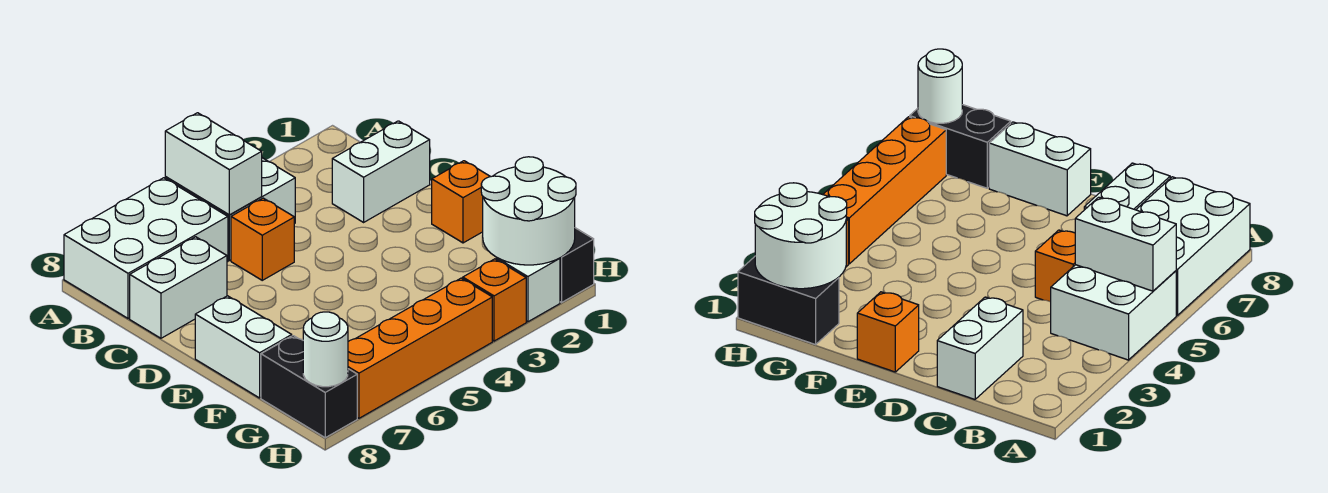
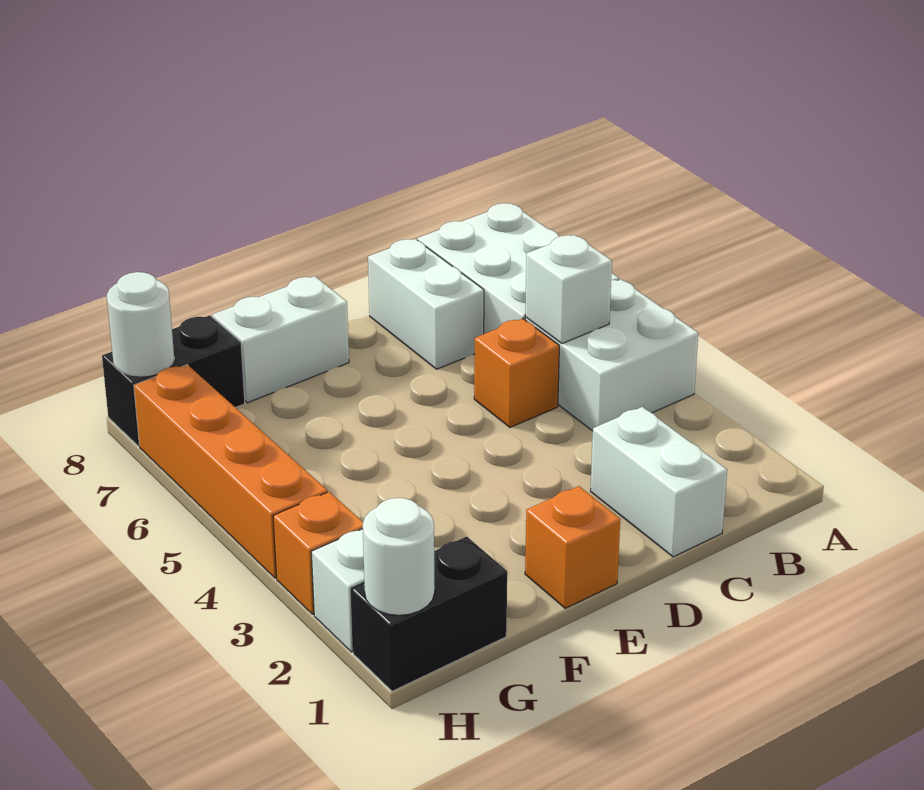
white brick A5:B5 level 2 -> white brick B5 level 2
white round brick G1:H2 level 2 -> white round brick H1 level 2

